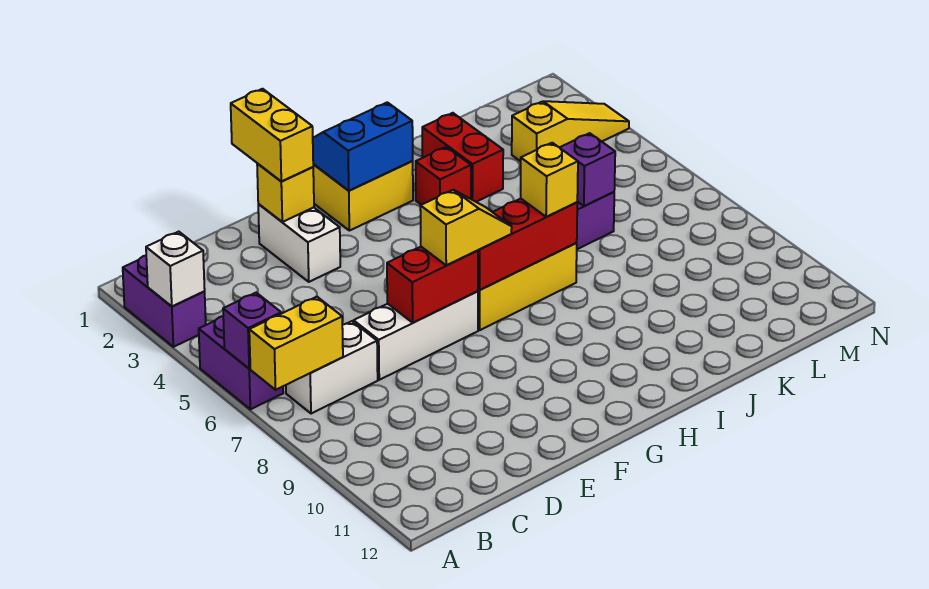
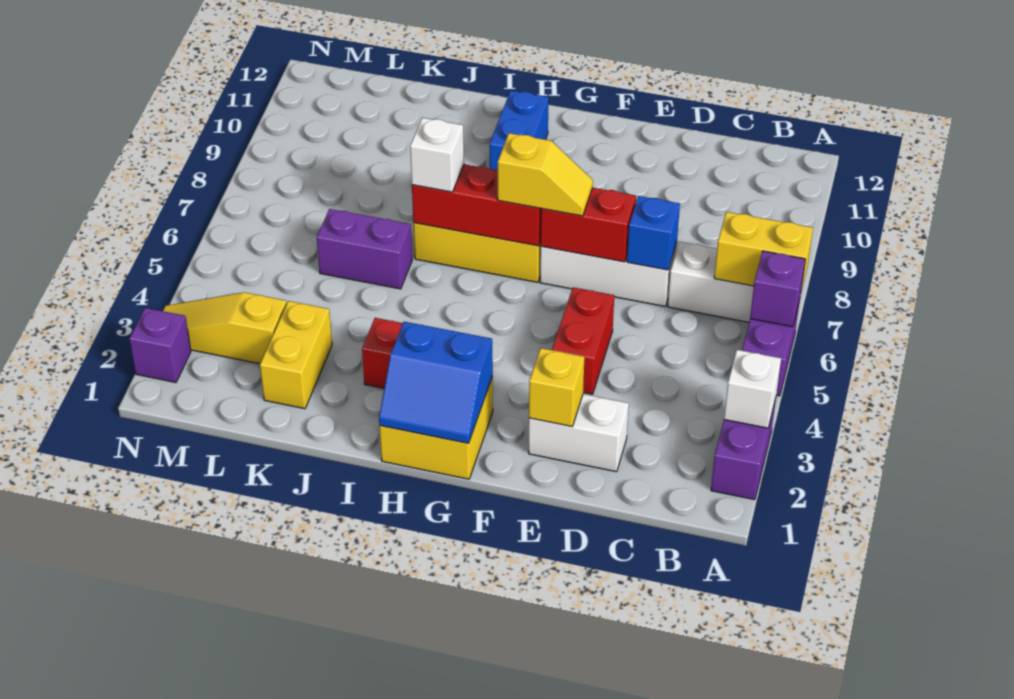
none -> blue brick D7 level 2
yellow brick E1:E2 level 3 -> yellow brick K2:K3 level 1
white brick E2:E3 level 1 -> white brick D2:E2 level 1
yellow slope F7:G7 level 3 top F -> yellow slope F7:G7 level 3 top G
none -> blue brick H10:H11 level 1
yellow brick I7 level 3 -> white brick I7 level 3
red brick J2:J3 level 1 -> red brick E4:E5 level 1
purple brick K6 level 2 -> purple brick N2 level 1

